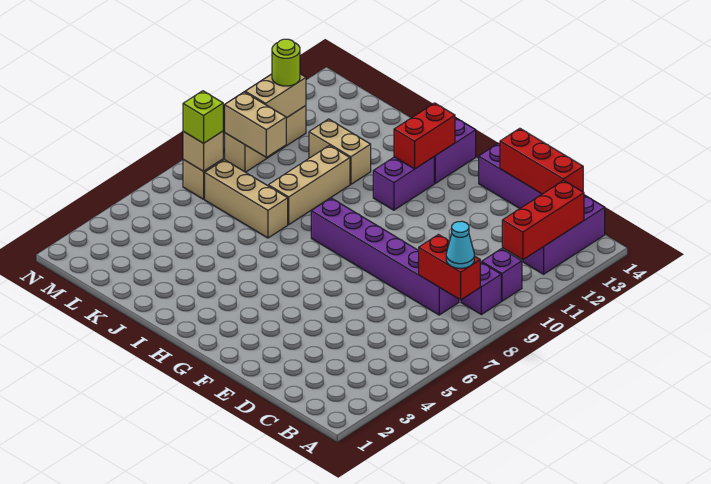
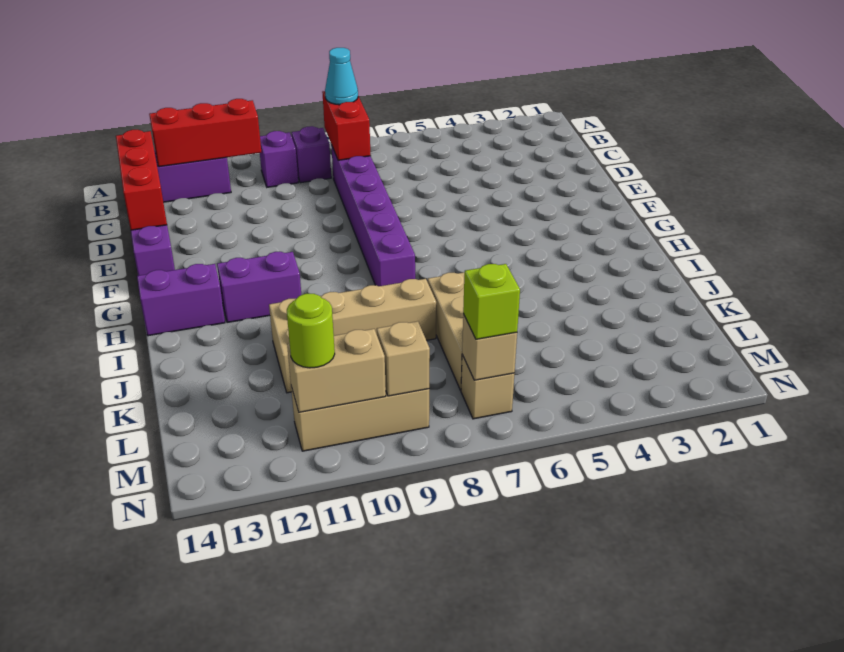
red brick H12:H13 level 2 -> none
tan brick L9:M9 level 2 -> tan brick M9 level 2

